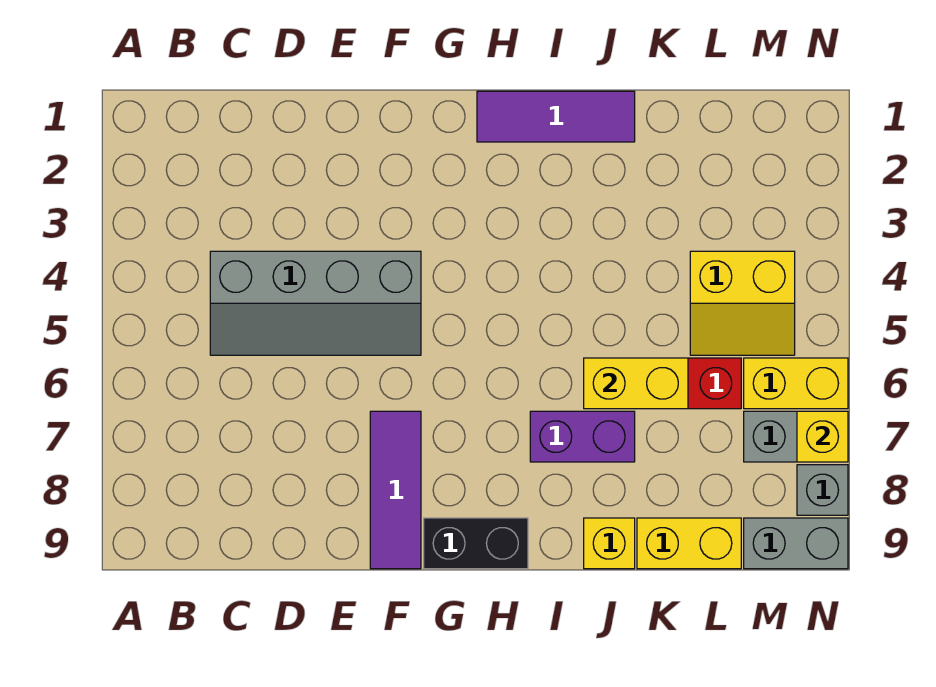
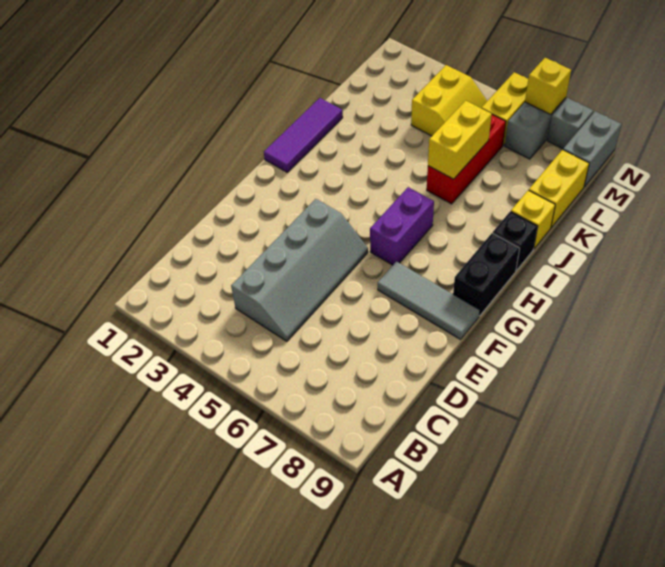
purple tile F7:F9 level 1 -> grey tile F7:F9 level 1
purple brick I7:J7 level 1 -> purple brick G6:H6 level 1
none -> black brick I9 level 1

